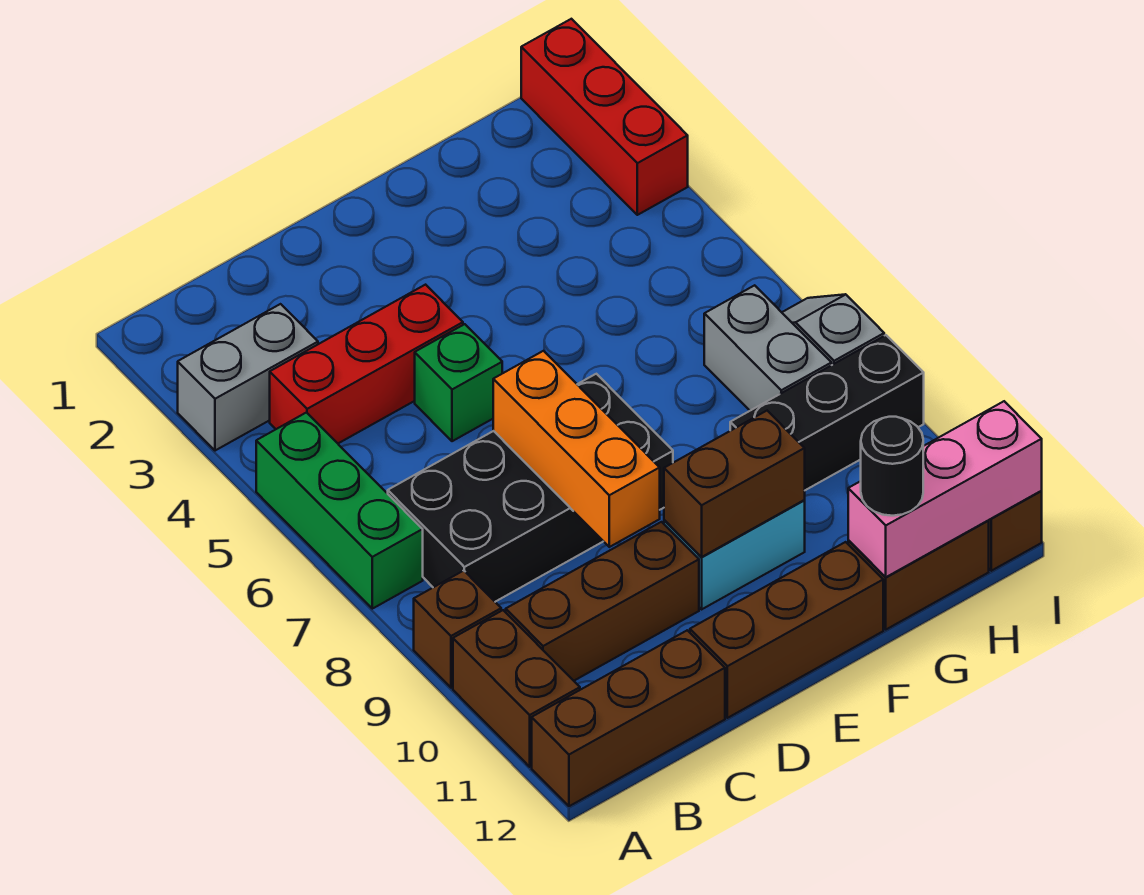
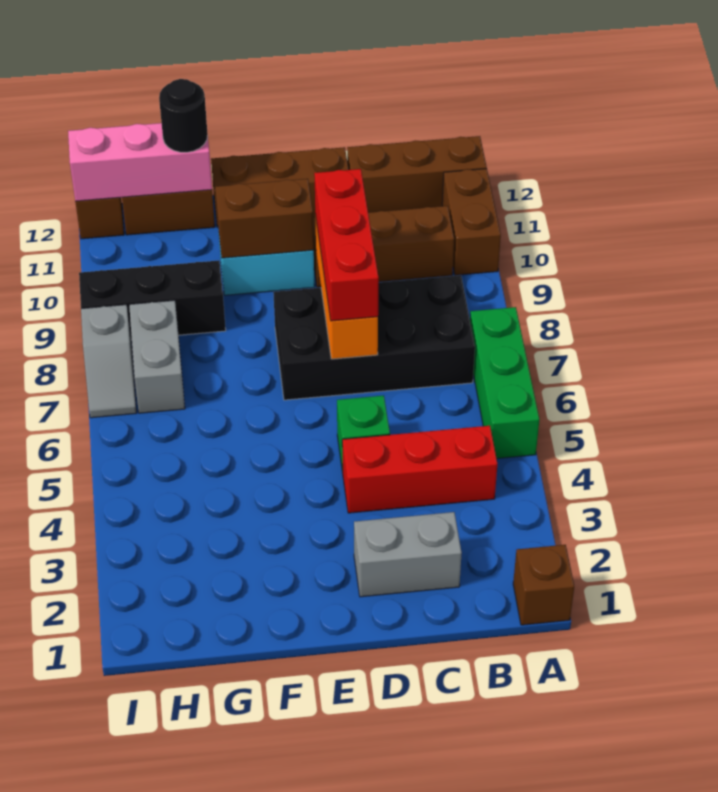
grey brick A3:B3 level 1 -> grey brick C2:D2 level 1
brown brick A9 level 1 -> brown brick A1 level 1
red brick I1:I3 level 1 -> red brick D7:D9 level 3

